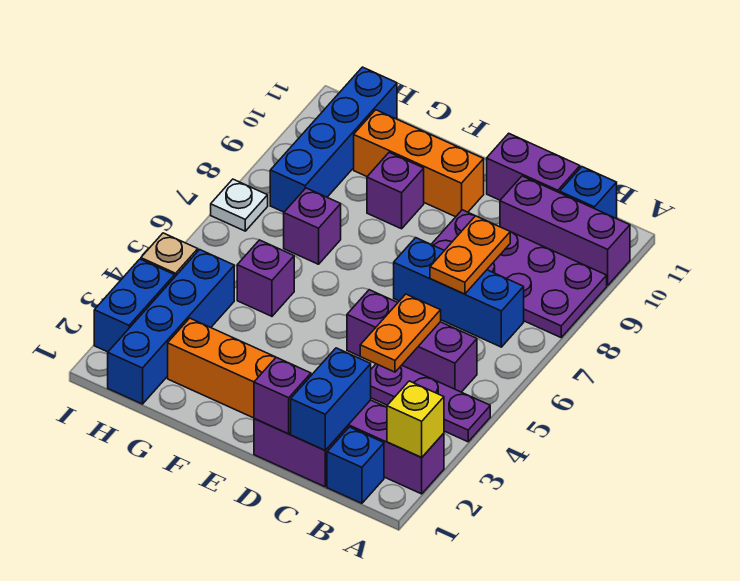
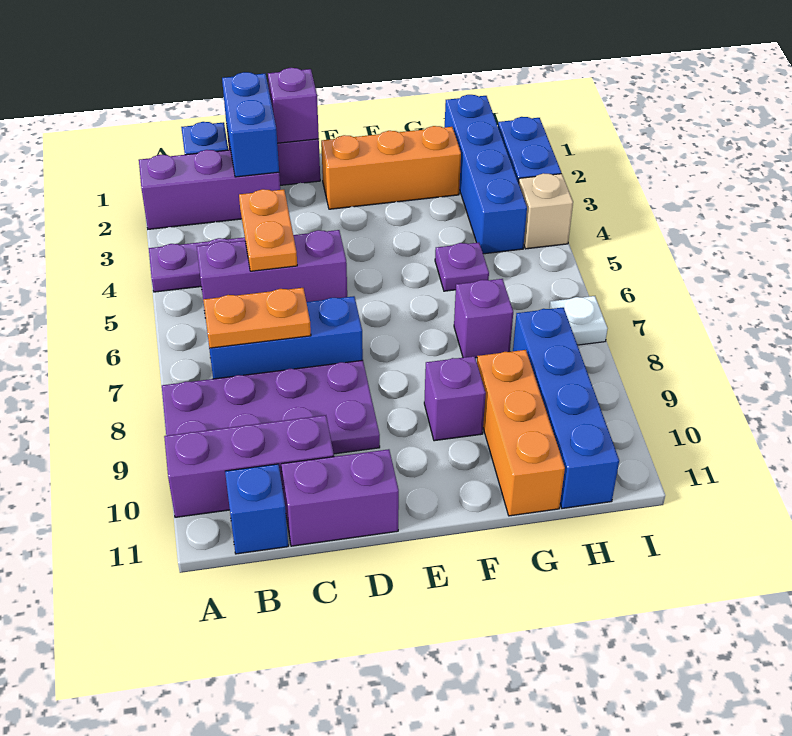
yellow brick A2 level 2 -> none
orange plate C7:C8 level 2 -> orange plate B7:C7 level 2
orange brick E10:G10 level 1 -> orange brick G9:G11 level 1
purple brick G5 level 1 -> purple plate G5 level 1

